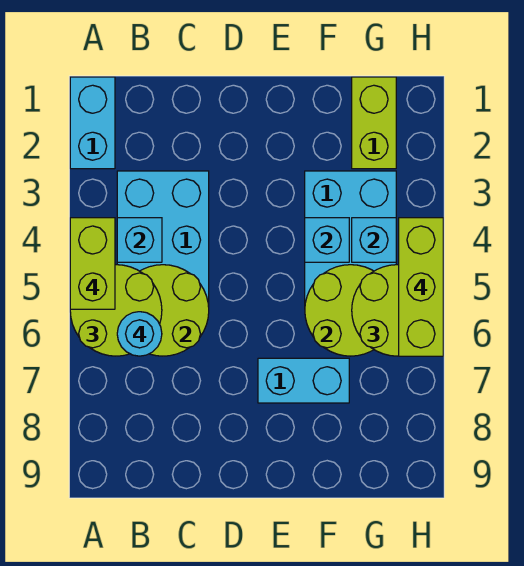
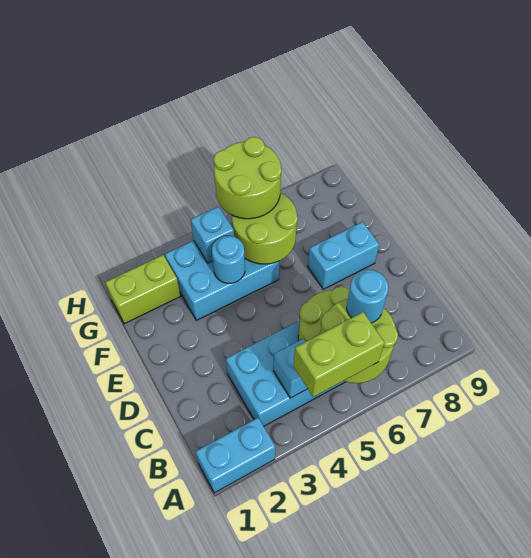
cyan brick E7:F7 level 1 -> cyan brick E7:E8 level 1
cyan brick F4 level 2 -> cyan round brick F4 level 2
lime brick H4:H6 level 4 -> none

